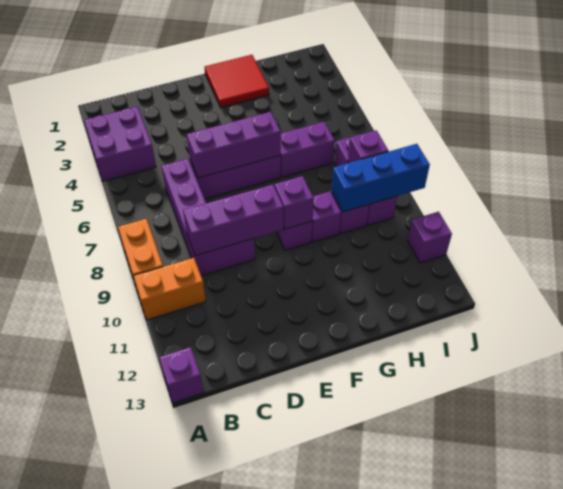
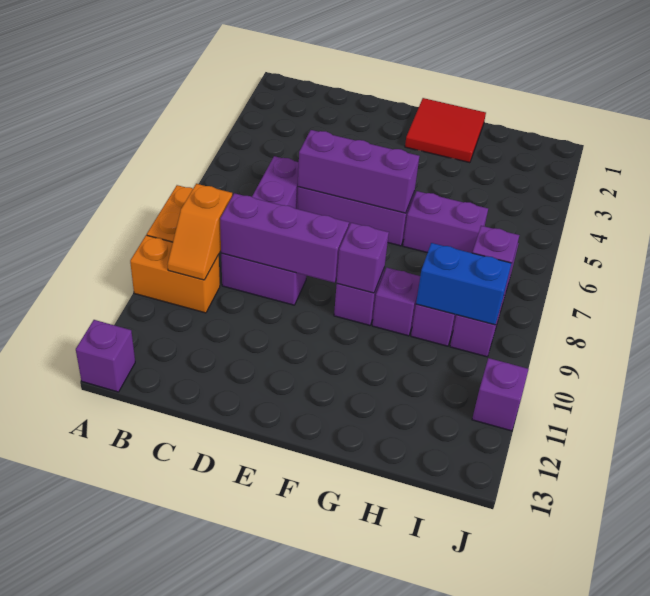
purple brick A3:B4 level 1 -> none
none -> orange slope B9:B10 level 2 top 9
blue brick H9:J9 level 2 -> blue brick H9:I9 level 2

